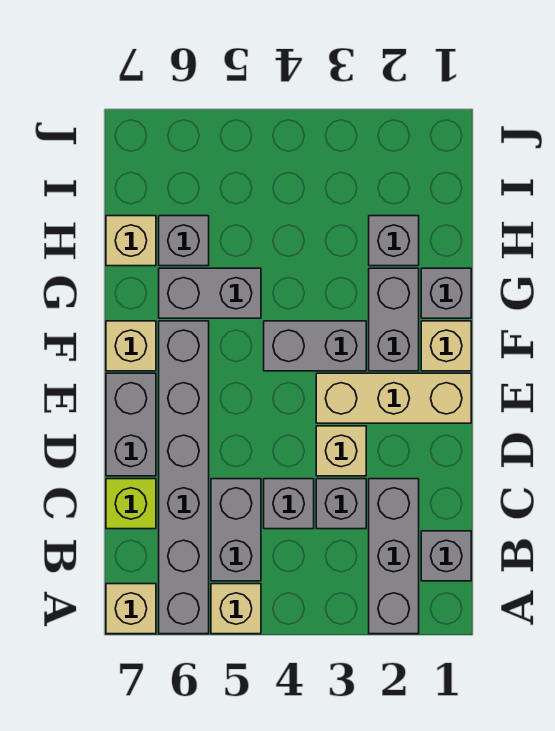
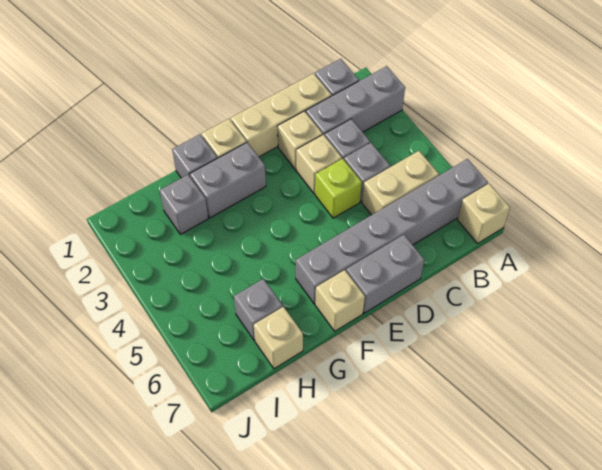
tan brick A5 level 1 -> tan brick D2 level 1
grey brick B5:C5 level 1 -> tan brick B5:C5 level 1
lime brick C7 level 1 -> lime brick D4 level 1
tan brick E1:E3 level 1 -> tan brick C1:E1 level 1
grey brick F3:F4 level 1 -> none
grey brick G5:G6 level 1 -> none

